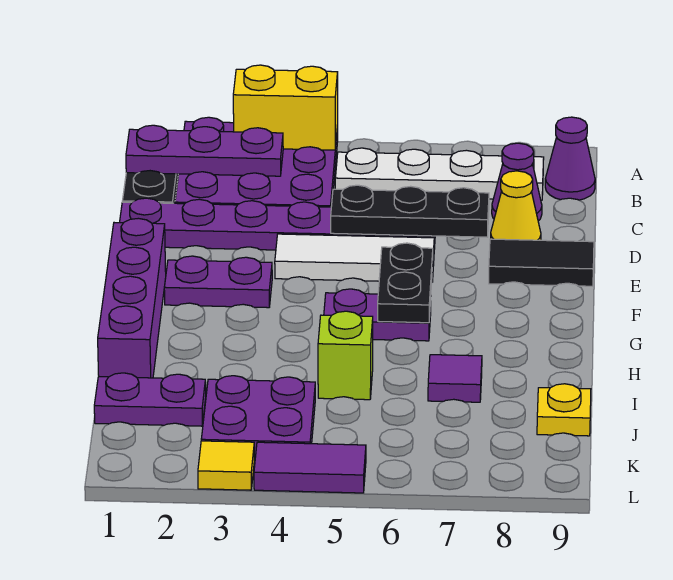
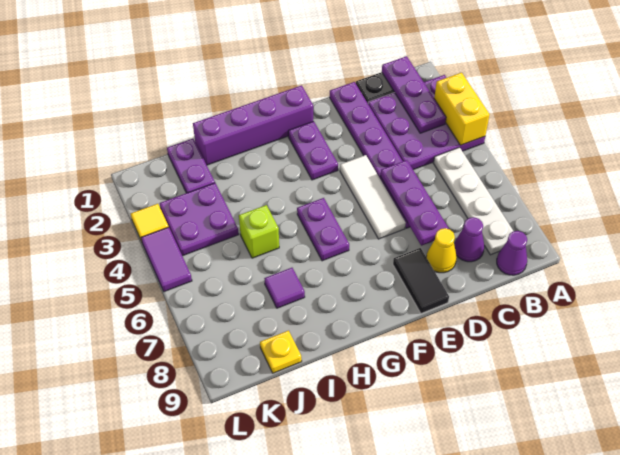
black plate D5:D7 level 2 -> purple plate D5:D7 level 2
black plate F6:G6 level 2 -> none

